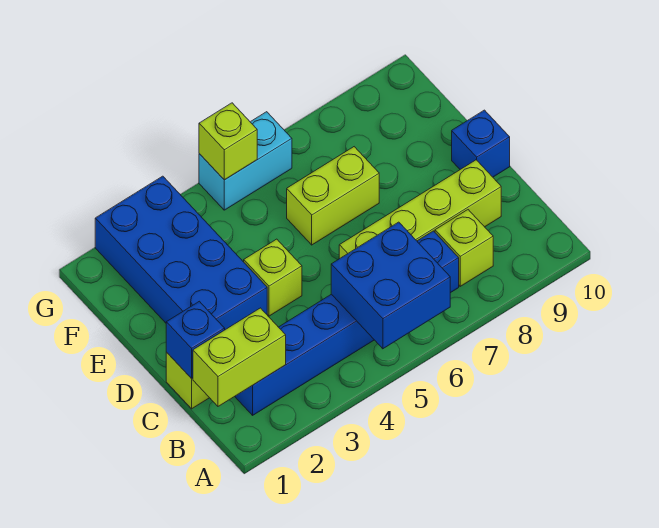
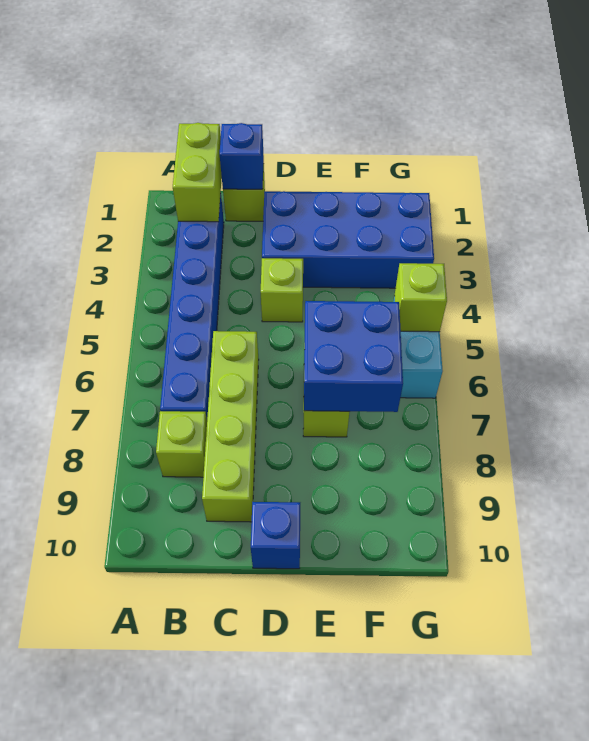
blue brick A5:B6 level 2 -> blue brick E6:F7 level 2

